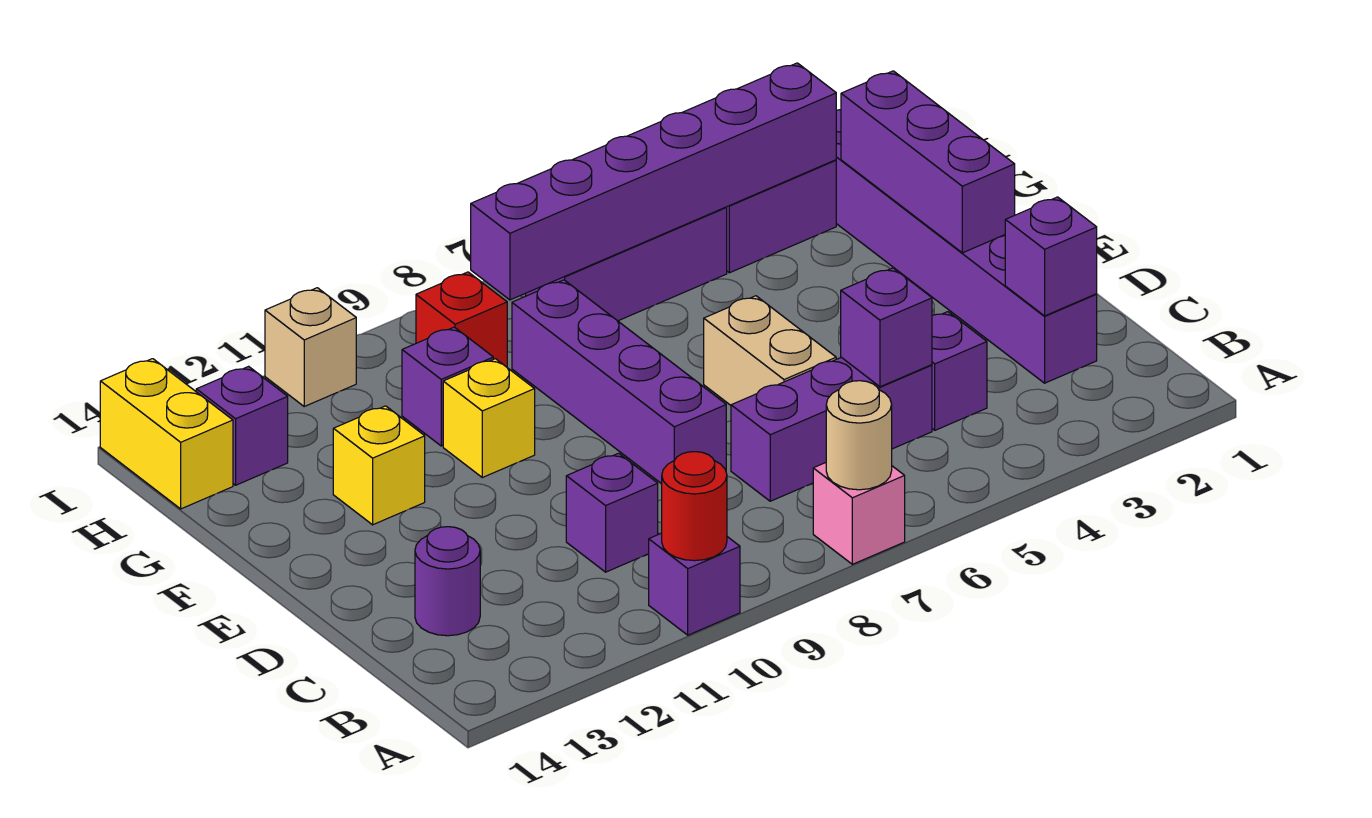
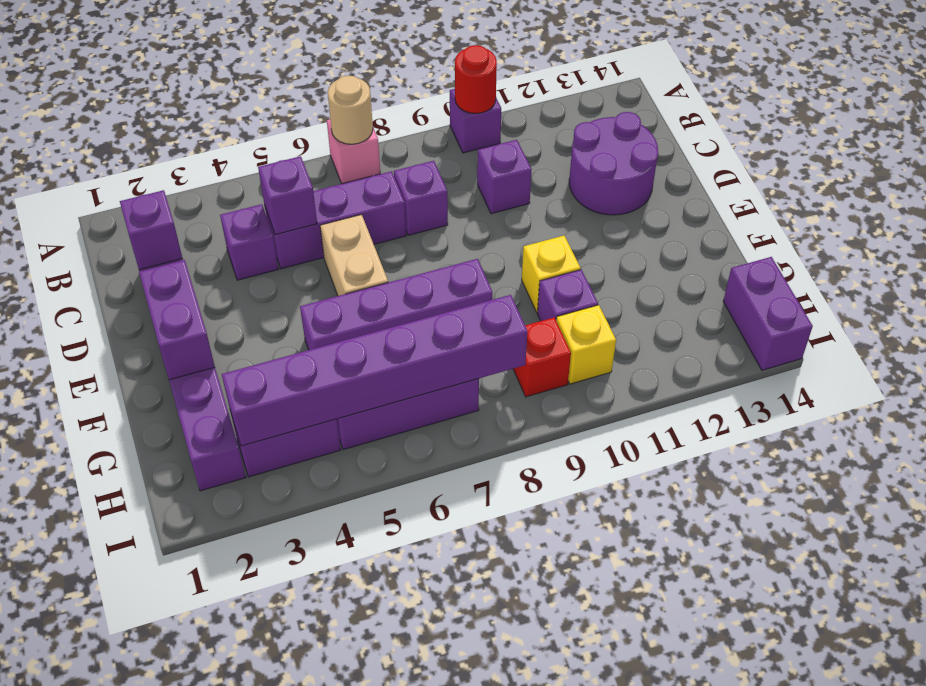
purple round brick C13 level 1 -> purple round brick C12:D13 level 1
purple brick D8:G8 level 1 -> purple brick F5:F8 level 1
purple brick E2:G2 level 2 -> purple brick E2:F2 level 2
yellow brick F12 level 1 -> yellow brick H10 level 1
purple brick H13 level 1 -> purple brick C8 level 1
yellow brick H14:I14 level 1 -> purple brick H14:I14 level 1
tan brick I11 level 1 -> none

